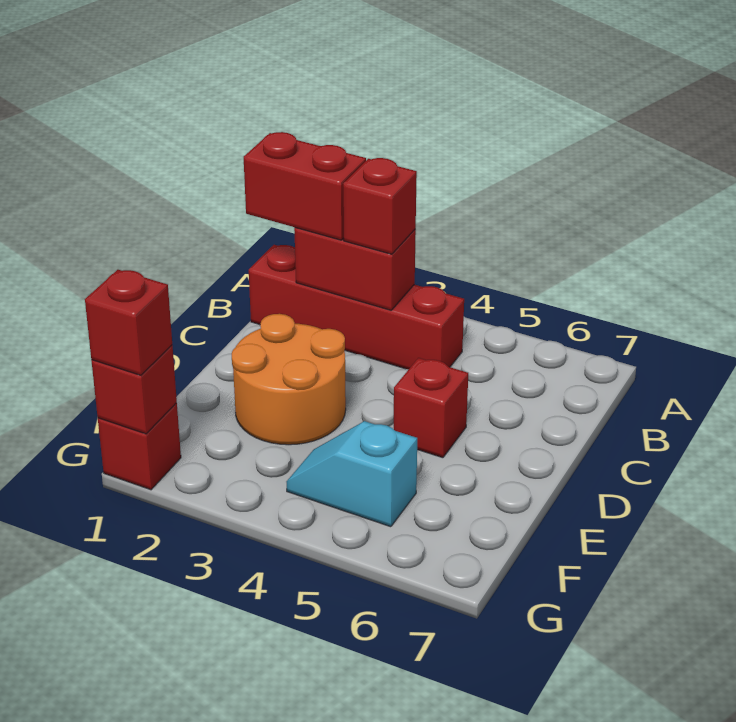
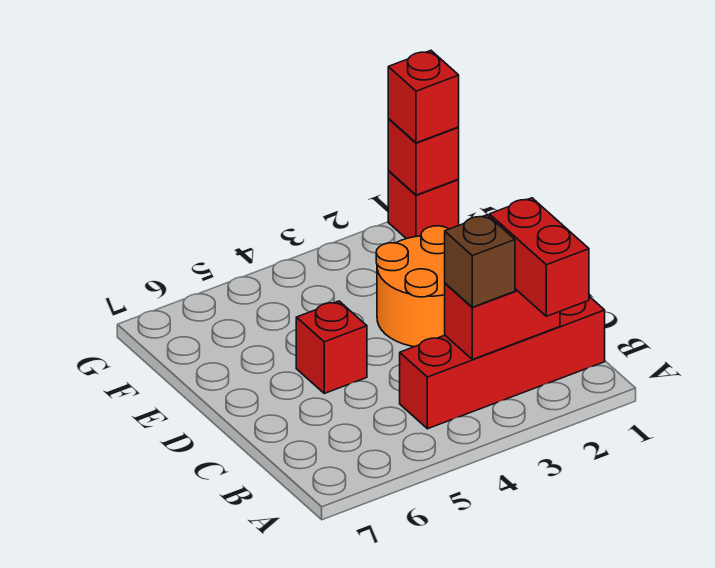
red brick B1:B2 level 3 -> red brick A2:B2 level 3
red brick B3 level 3 -> brown brick B3 level 3
cyan slope F4:F5 level 1 top 5 -> none

